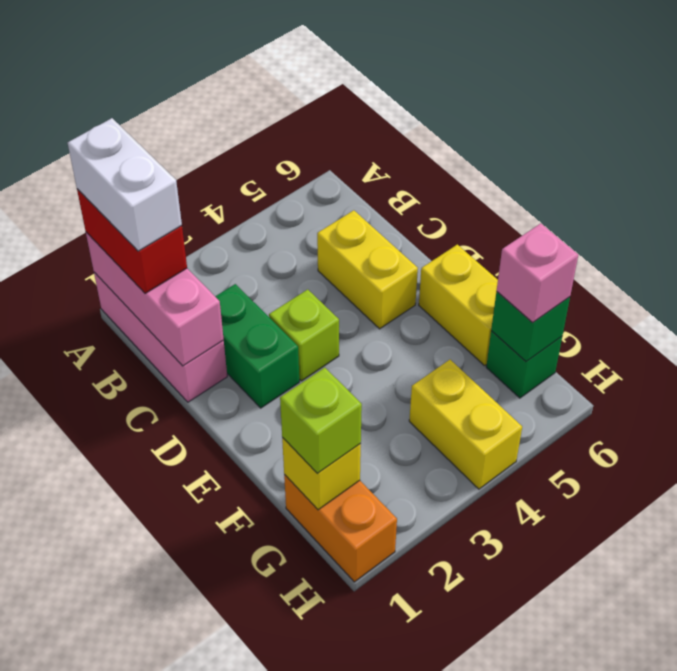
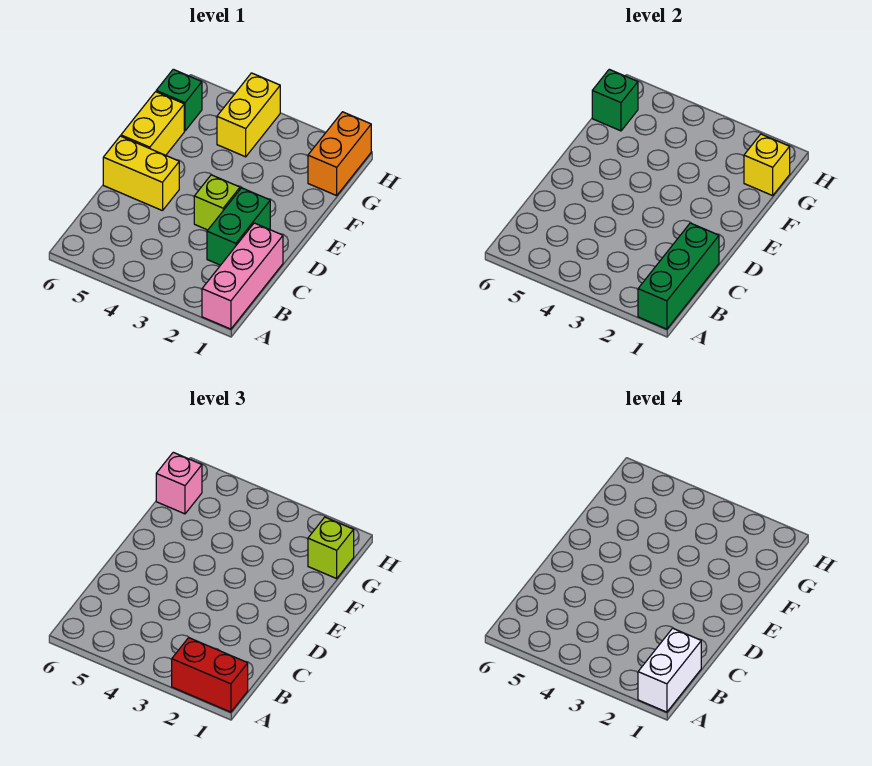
pink brick A1:C1 level 2 -> green brick A1:C1 level 2
red brick A1:B1 level 3 -> red brick A1:A2 level 3
yellow brick C5:D5 level 1 -> yellow brick D5:D6 level 1

